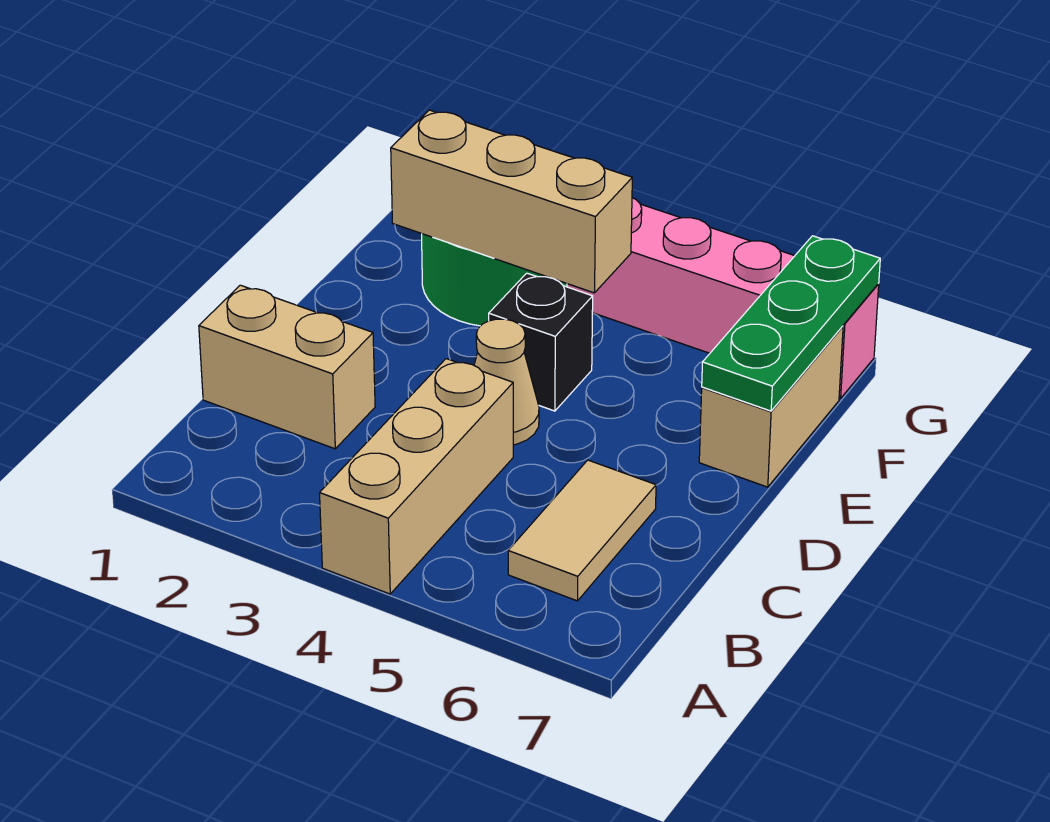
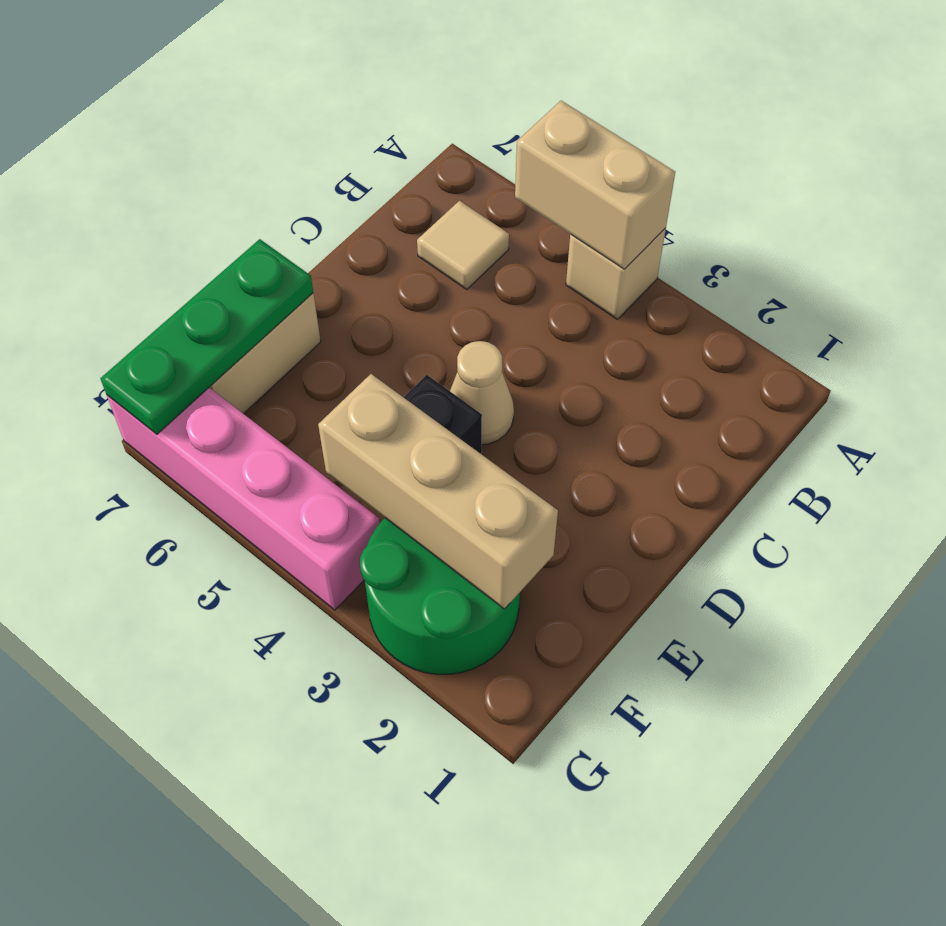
tan brick A4:C4 level 1 -> tan brick A4 level 1
tan tile B6:C6 level 1 -> tan tile B6 level 1
tan brick C1:C2 level 1 -> tan brick A4:A5 level 2

